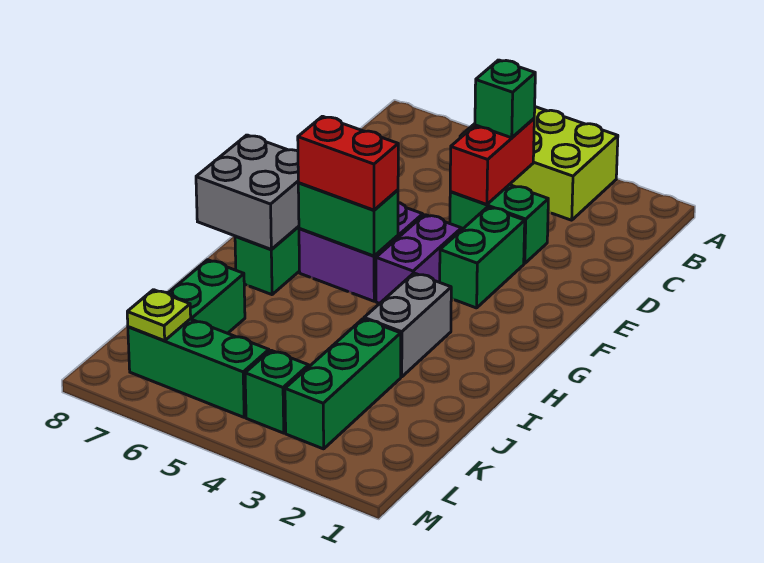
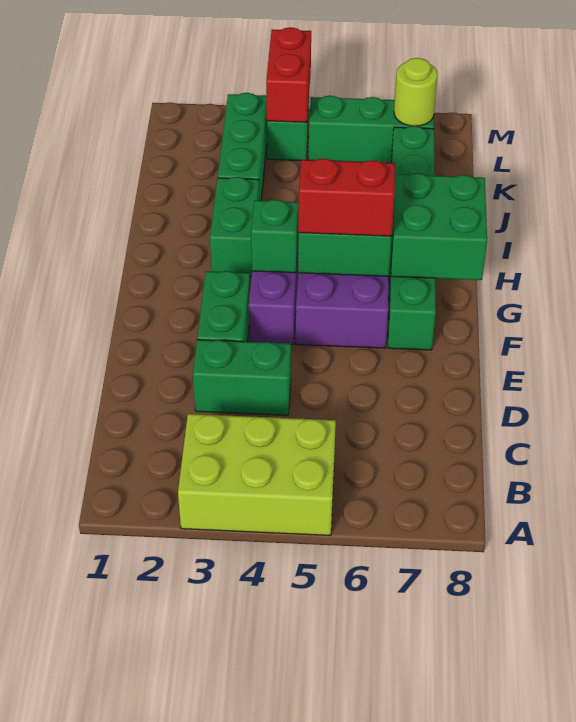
red brick C4:D4 level 2 -> red brick L4:M4 level 2
green brick C4 level 3 -> green brick G4 level 2
grey brick G7:H8 level 2 -> green brick G7:H8 level 2
grey brick H3:I3 level 1 -> green brick H3:I3 level 1
lime plate L7 level 2 -> lime round brick L7 level 2

